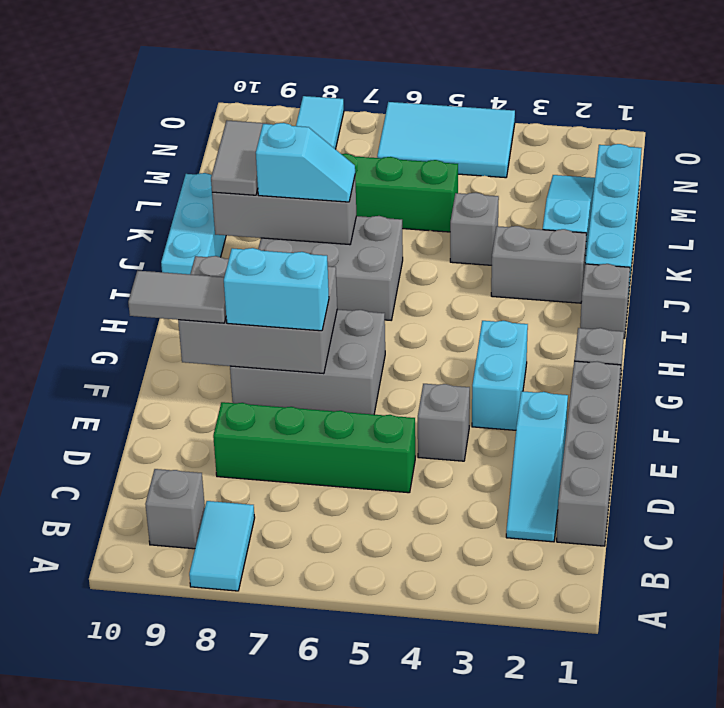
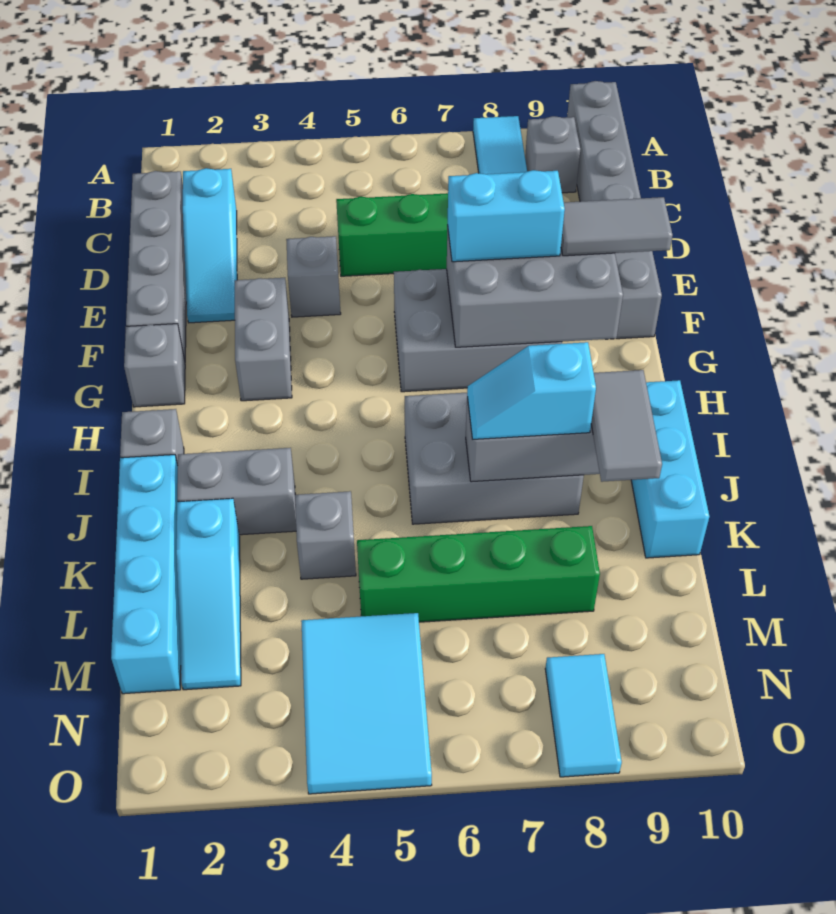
none -> grey brick A10:F10 level 1
cyan slope C2:E2 level 1 top E -> cyan slope C2:E2 level 1 top C
cyan brick F3:G3 level 1 -> grey brick F3:G3 level 1
cyan tile N4:O6 level 1 -> cyan tile M4:O5 level 1

